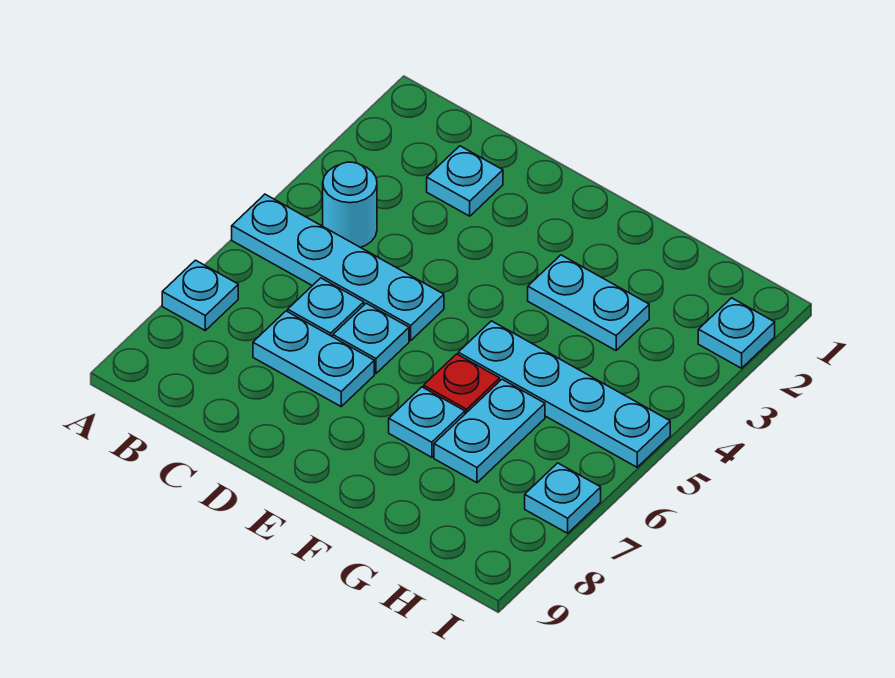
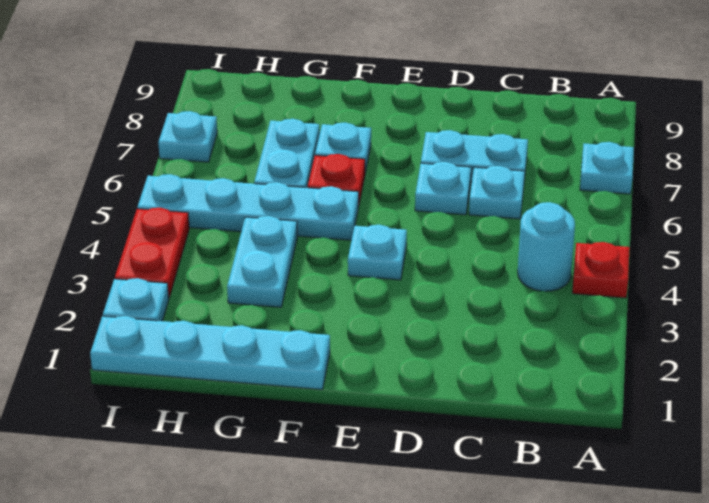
none -> red plate A4 level 1
cyan plate A5:D5 level 1 -> cyan plate F1:I1 level 1
cyan plate C2 level 1 -> cyan plate E4 level 1
cyan plate F3:G3 level 1 -> cyan plate G3:G4 level 1
none -> red plate I3:I4 level 1

